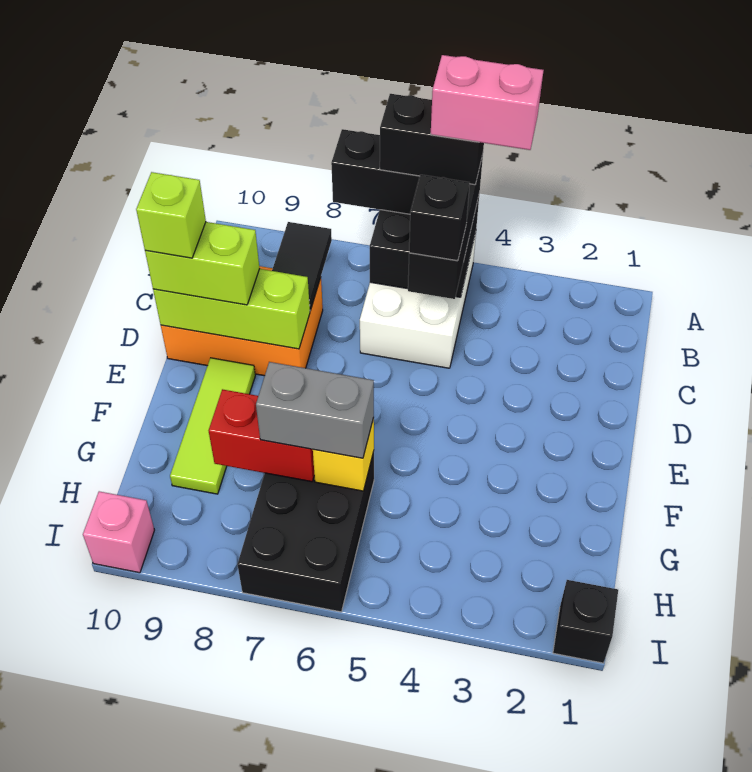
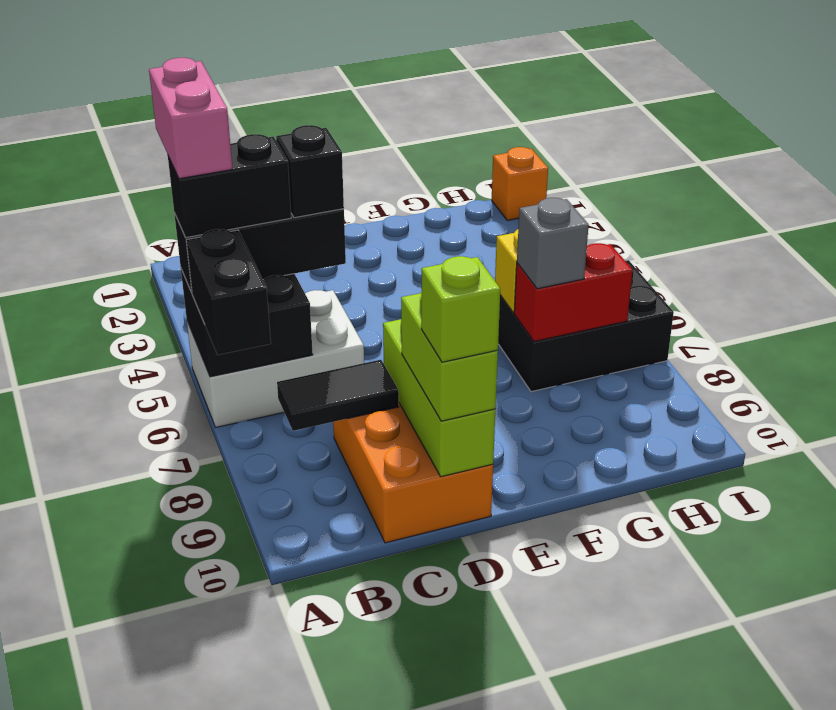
black brick A5:A6 level 4 -> black brick A5:B5 level 4
lime tile E9:G9 level 1 -> none
grey brick G6:G7 level 3 -> grey brick G7 level 3
red brick G7:G8 level 2 -> red brick G7:H7 level 2
black brick I1 level 1 -> orange brick I1 level 1
pink brick I10 level 1 -> none

